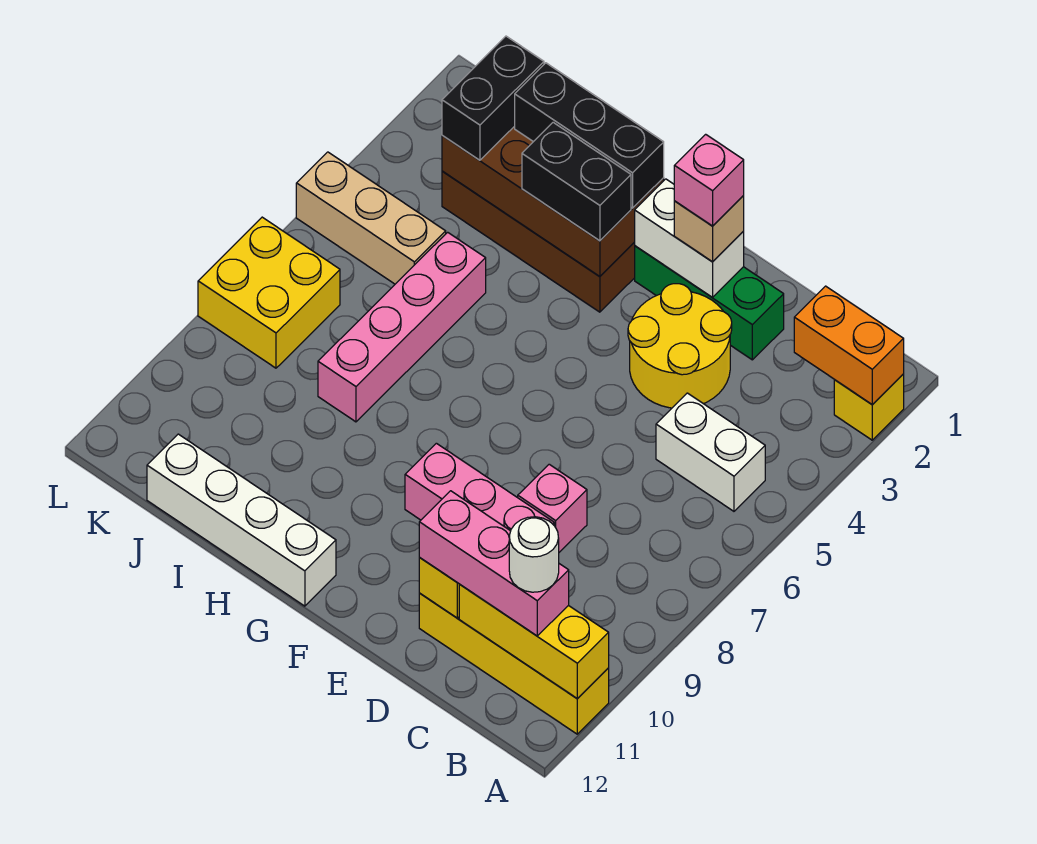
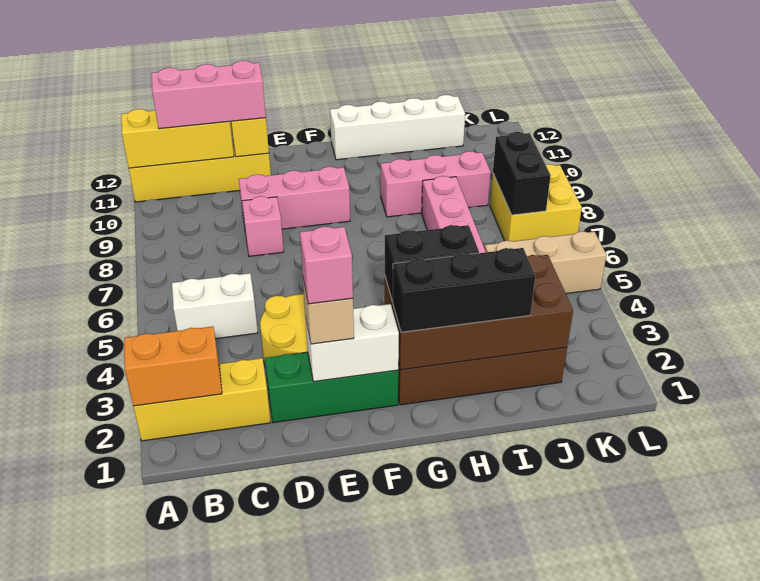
yellow brick A2 level 1 -> yellow brick A2:C2 level 1
white round brick B11 level 4 -> none
none -> pink brick H9:J9 level 1
black brick J2:J3 level 3 -> black brick K7:K8 level 2

